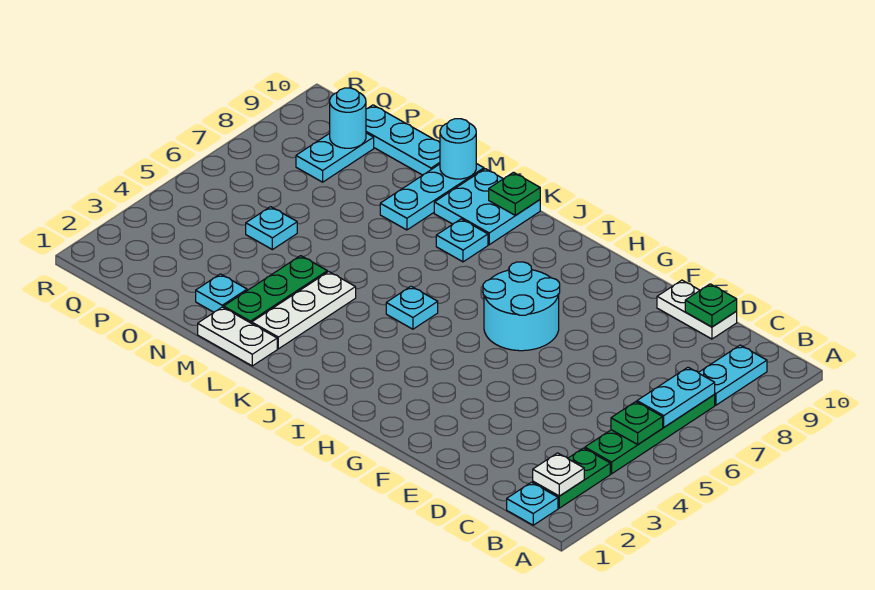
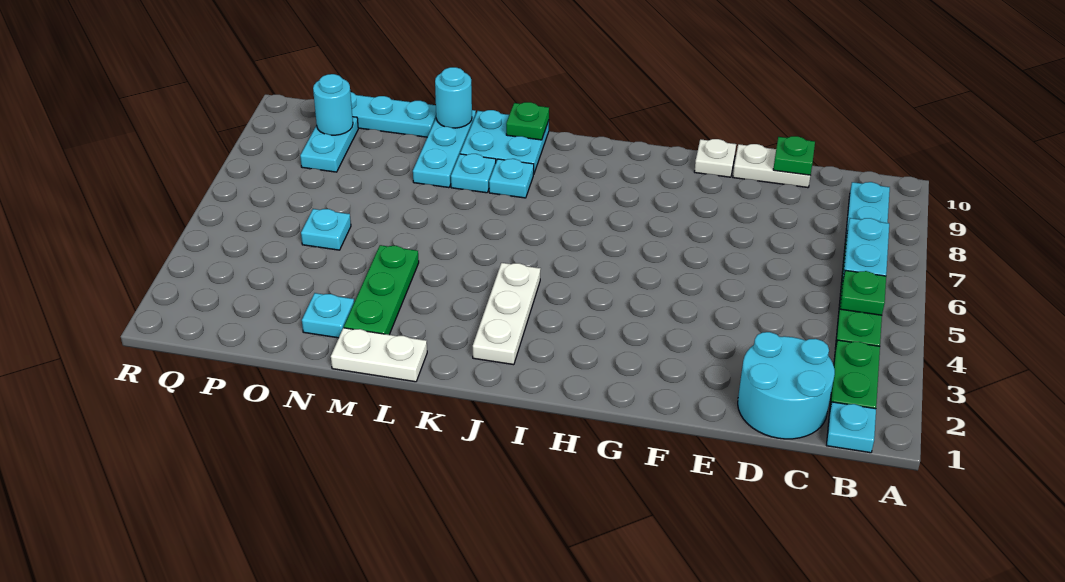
white plate B2 level 2 -> white plate F10 level 1
cyan round brick G6:H7 level 1 -> cyan round brick C1:D2 level 1
cyan plate J5 level 1 -> cyan plate L8 level 1
white plate L2:L4 level 1 -> white plate J2:J4 level 1

